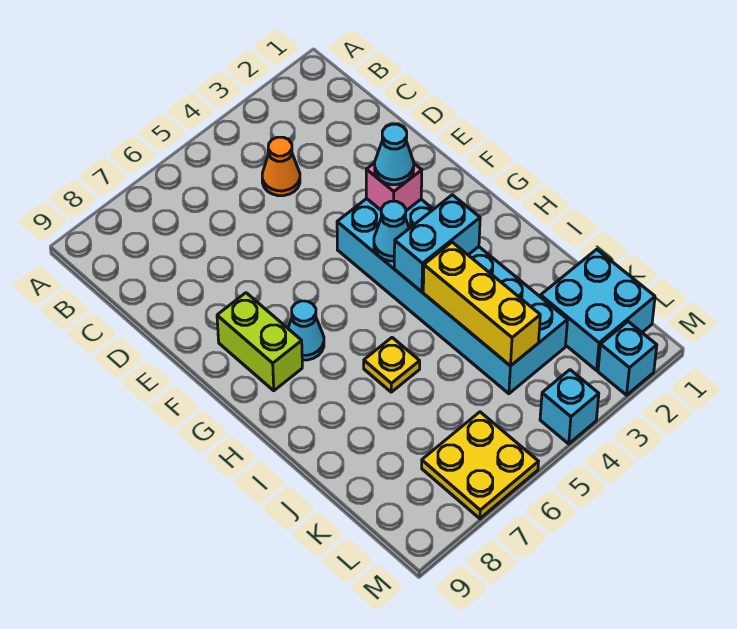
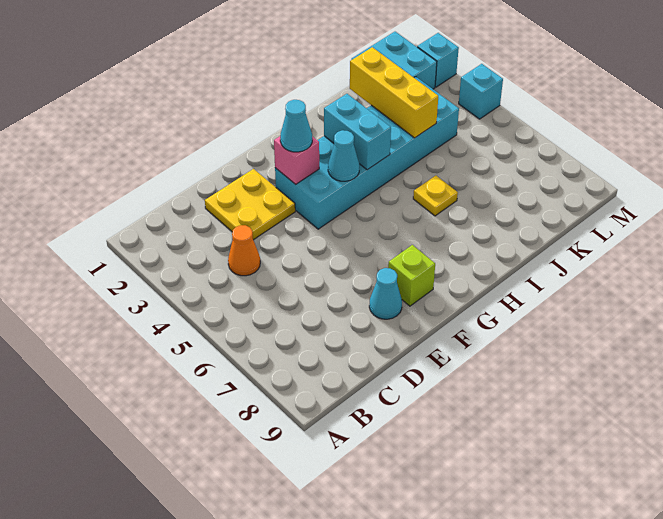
lime brick F8:G8 level 1 -> lime brick F8 level 1
cyan cone G7 level 1 -> cyan cone E8 level 1
yellow brick I4:K4 level 2 -> yellow brick J2:J4 level 2
yellow plate L6:M7 level 1 -> yellow plate D2:E3 level 1

